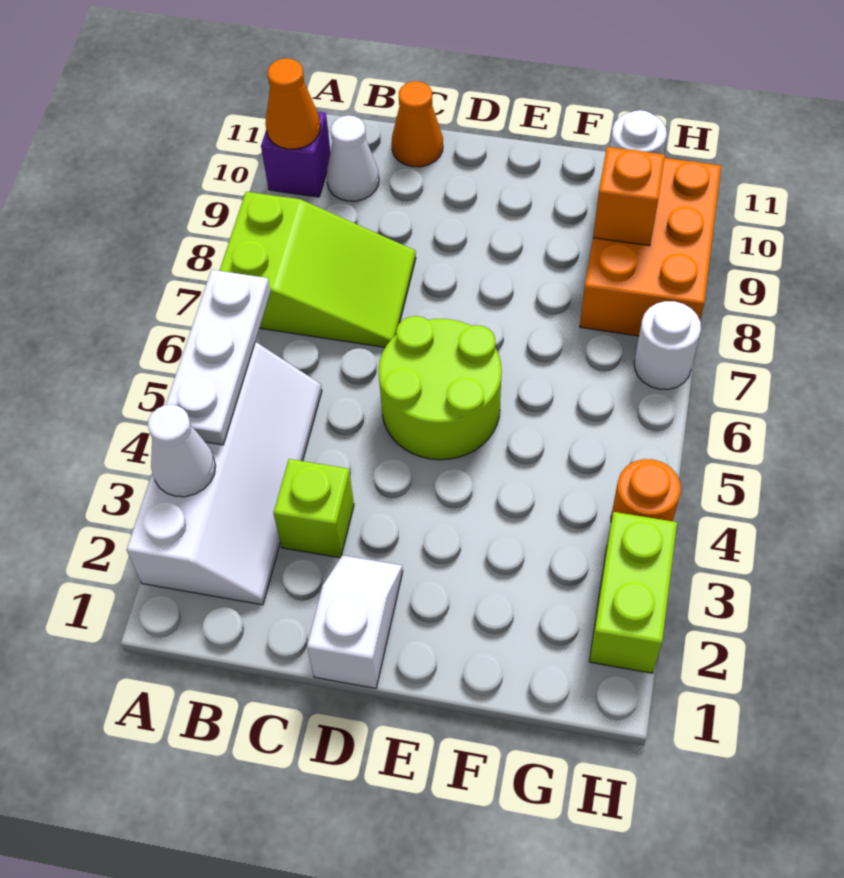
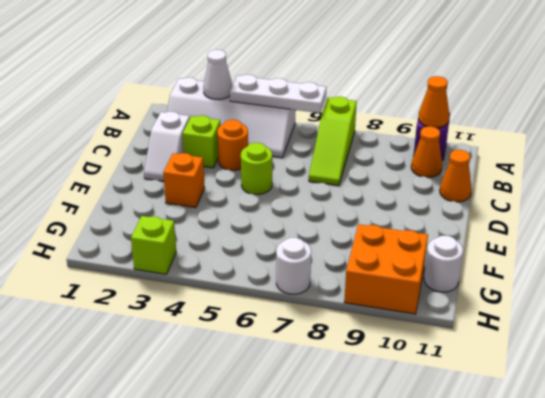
lime slope A7:C8 level 1 top A -> lime slope A7:C7 level 1 top A
white cone B10 level 1 -> orange cone B10 level 1
white slope D1:D2 level 1 top 1 -> white slope C2:D2 level 1 top C
lime round brick D5:E6 level 1 -> lime round brick D5 level 1
orange brick G8:H10 level 1 -> orange brick G9:H10 level 1
orange brick G9 level 2 -> orange brick E3 level 1
lime brick H2:H3 level 1 -> lime brick H3 level 1
orange round brick H4 level 1 -> orange round brick C4 level 1

